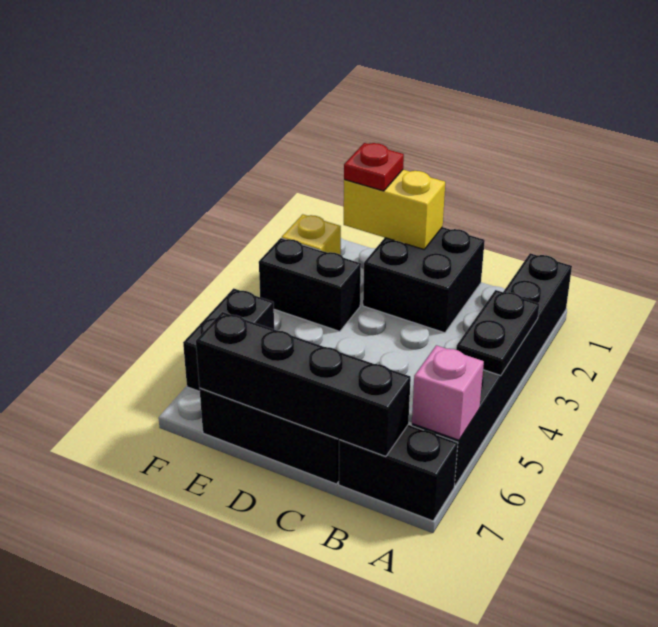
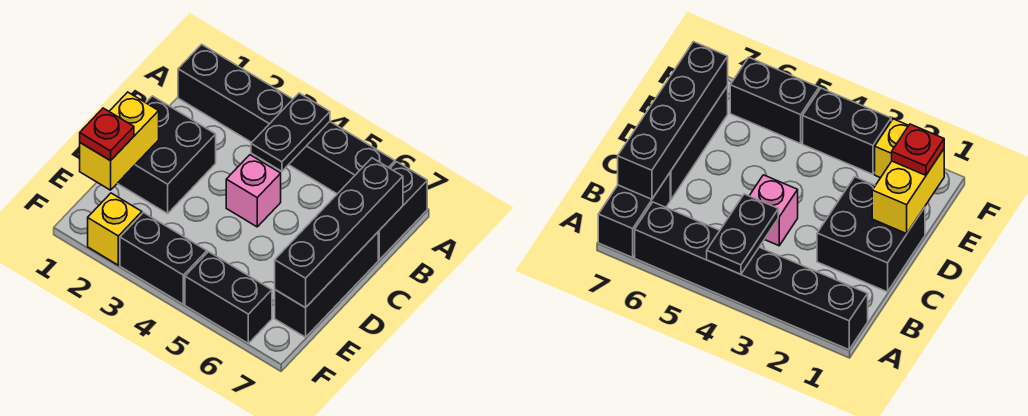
black plate A3:A4 level 2 -> black plate A4:B4 level 2
pink brick A6 level 2 -> pink brick C4 level 1
black brick E3:F3 level 1 -> black brick F3:F4 level 1

